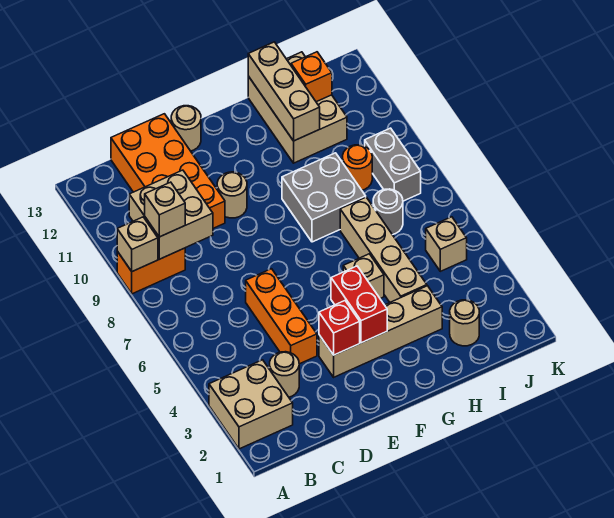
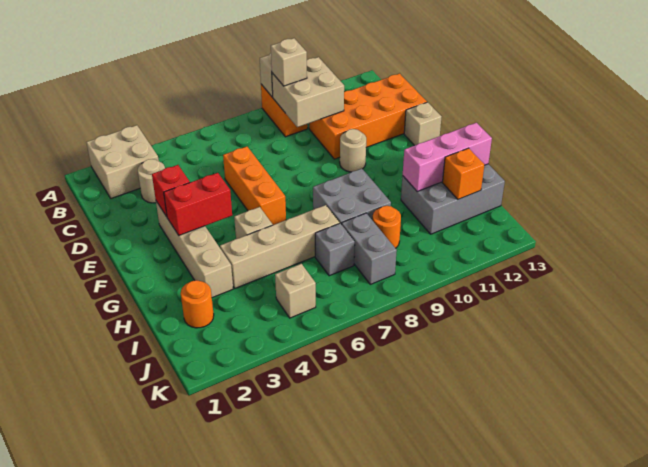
orange brick D4:D6 level 1 -> orange brick D6:F6 level 1
tan round brick E13 level 1 -> tan brick E13 level 1
tan brick H11:I13 level 1 -> grey brick H11:I13 level 1
tan brick H11:H13 level 2 -> pink brick H11:H13 level 2
tan round brick I2 level 1 -> orange round brick I2 level 1
grey round brick I7 level 1 -> grey brick I7 level 1
grey brick J8:J9 level 1 -> grey brick I8:J8 level 1

